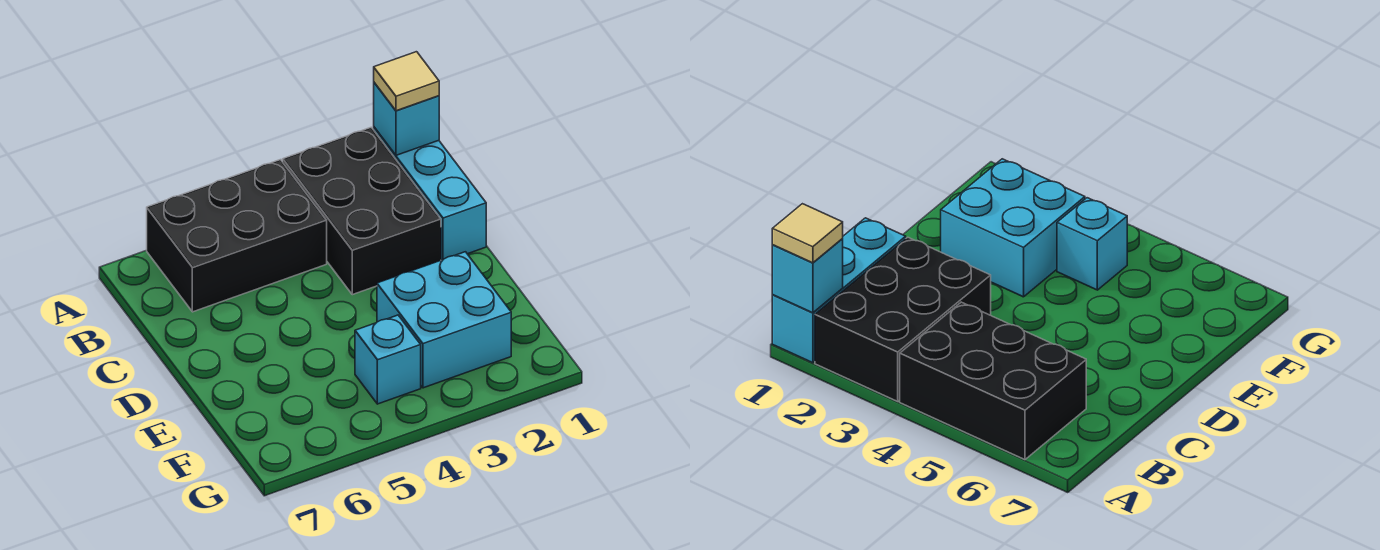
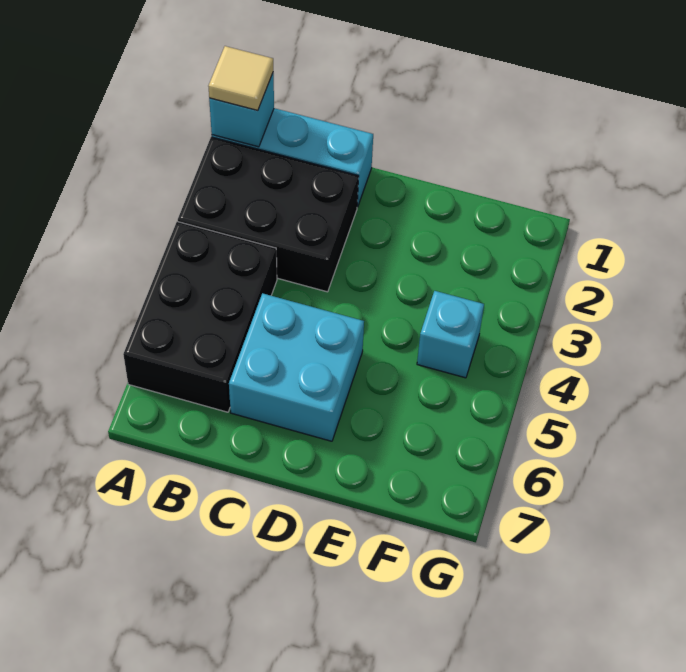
cyan brick E2:F3 level 1 -> cyan brick C5:D6 level 1

